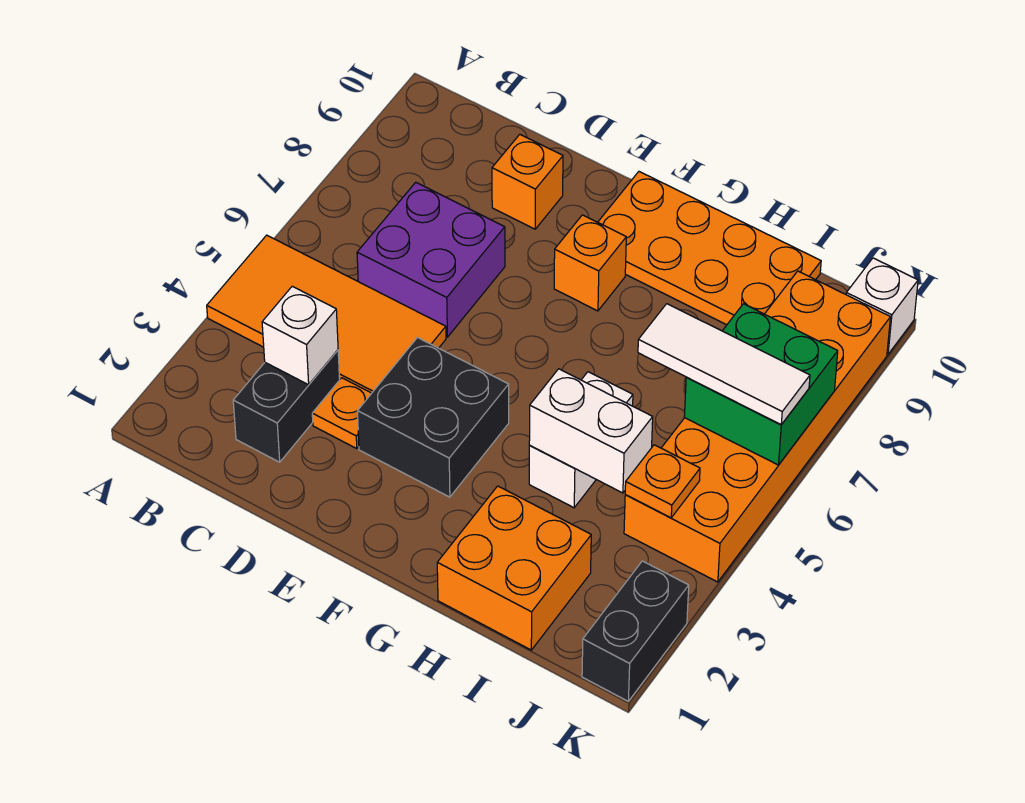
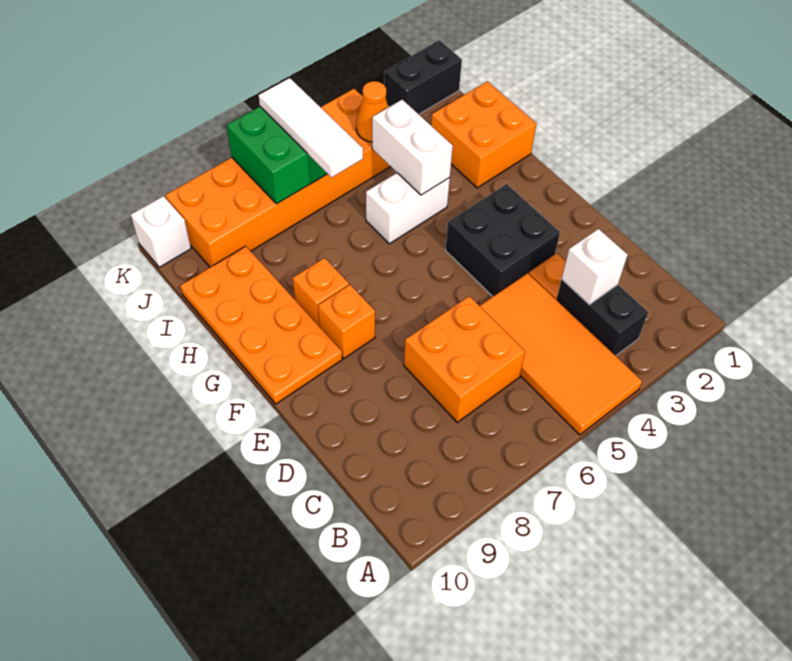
black brick C2:C3 level 1 -> black brick B3:C3 level 1
purple brick C6:D7 level 1 -> orange brick C6:D7 level 1
orange brick D9 level 1 -> orange brick G8 level 1
orange plate J4 level 2 -> orange cone J4 level 2

